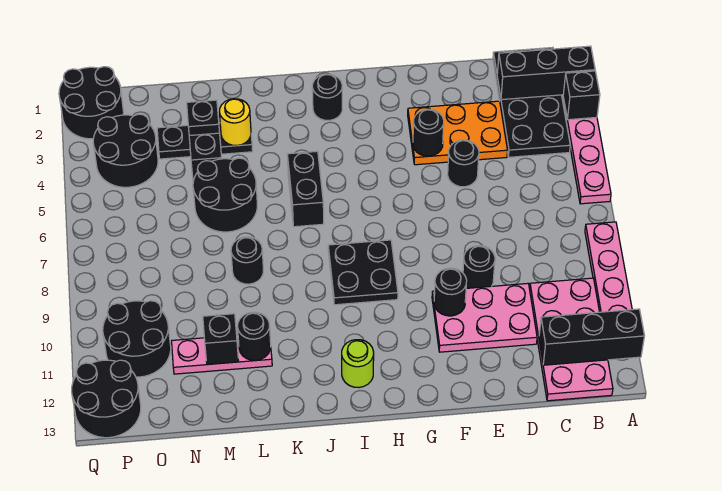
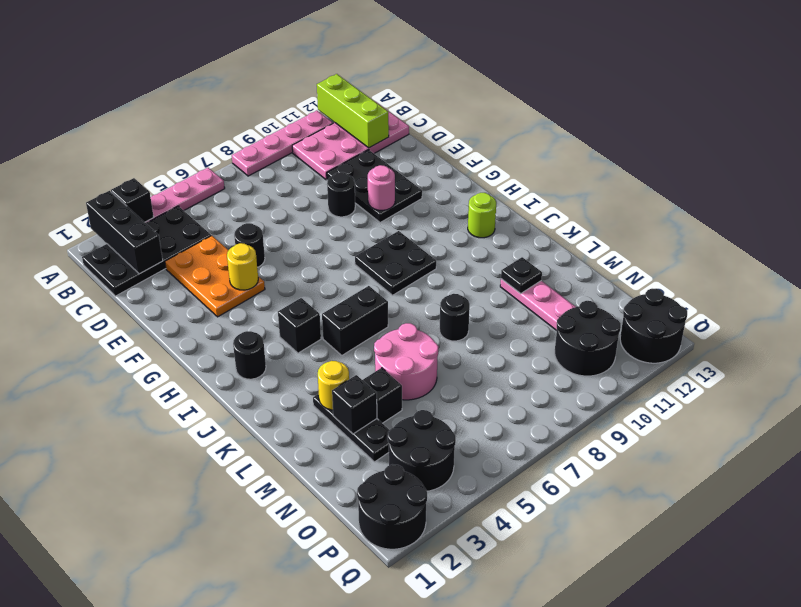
black brick A12:C12 level 2 -> lime brick A12:C12 level 2
pink plate D10:F11 level 1 -> black plate D10:F11 level 1
black round brick F4 level 2 -> yellow round brick F4 level 2
black round brick F10 level 2 -> pink round brick F10 level 2
black round brick L5:M6 level 1 -> pink round brick L5:M6 level 1
black round brick L11 level 2 -> black plate L11 level 2
black brick M11 level 2 -> black brick I4 level 1

